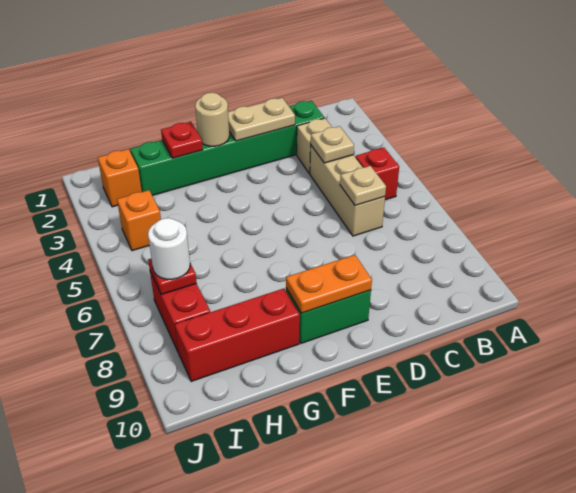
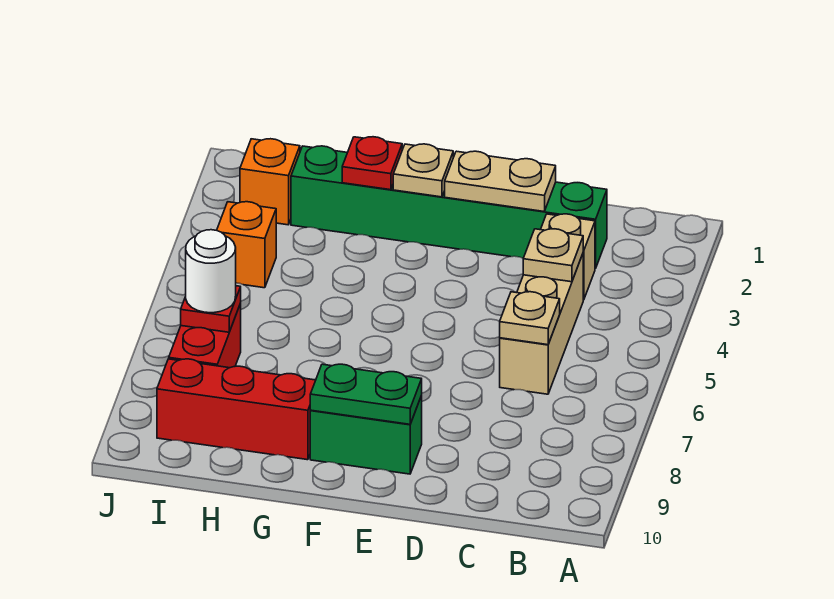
red brick B5 level 1 -> none
orange plate E9:F9 level 2 -> green plate E9:F9 level 2
tan round brick F2 level 2 -> tan plate F2 level 2

